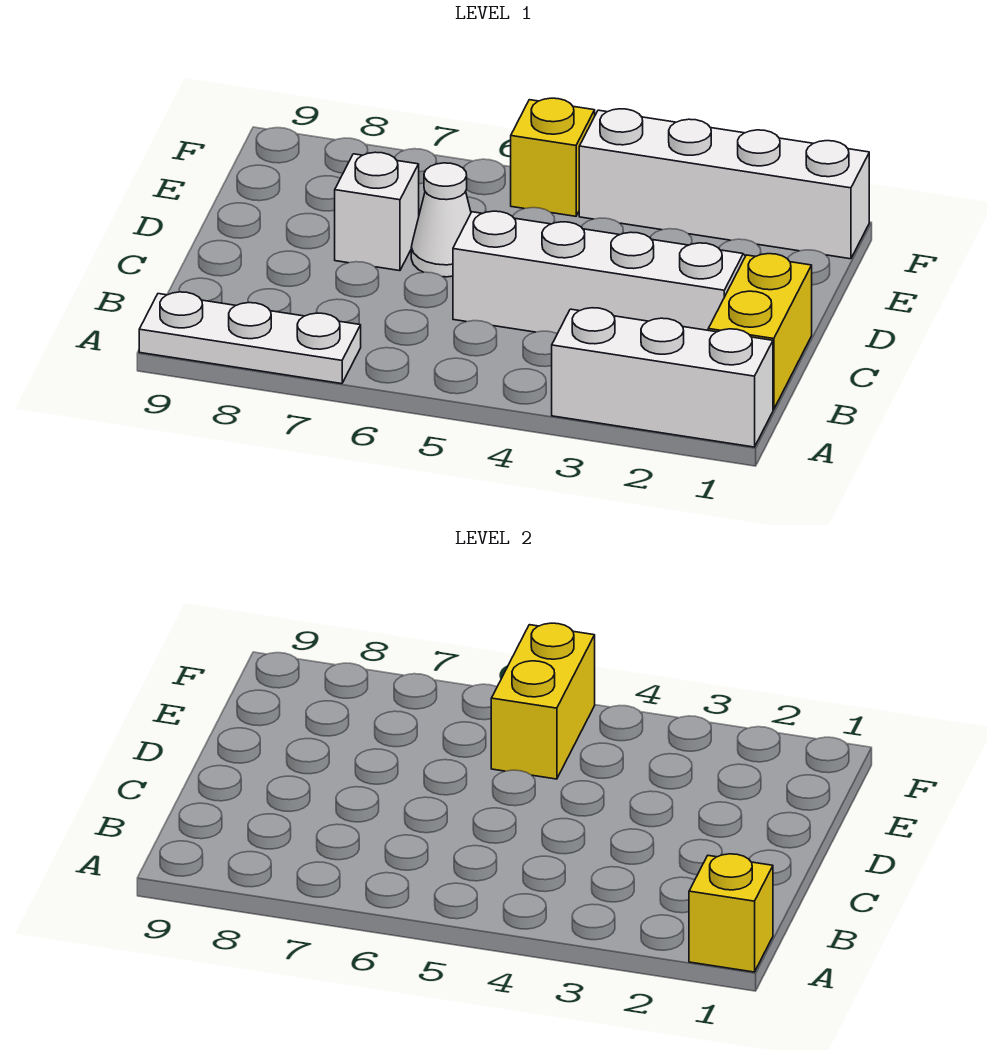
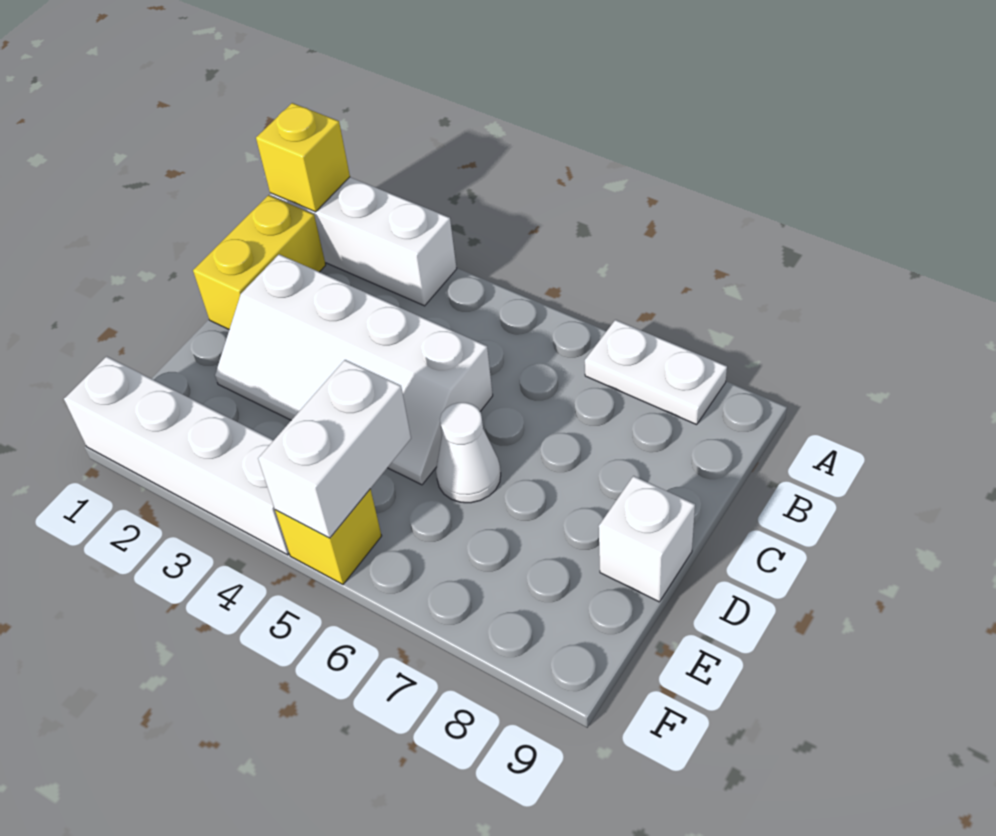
white plate A7:A9 level 1 -> white plate A7:A8 level 1
white brick D7 level 1 -> white brick D9 level 1
yellow brick E5:F5 level 2 -> white brick E5:F5 level 2

